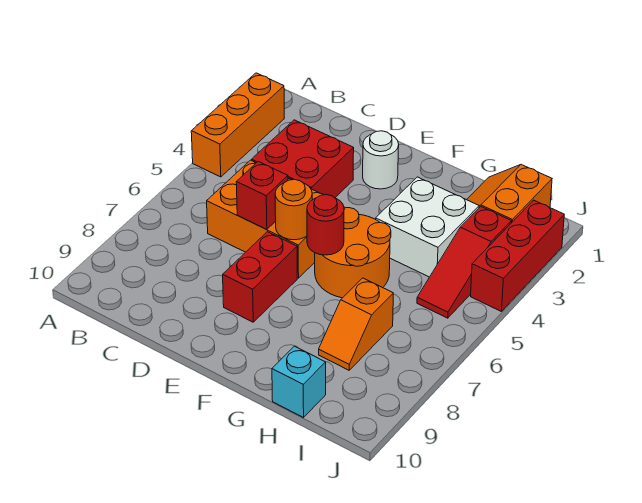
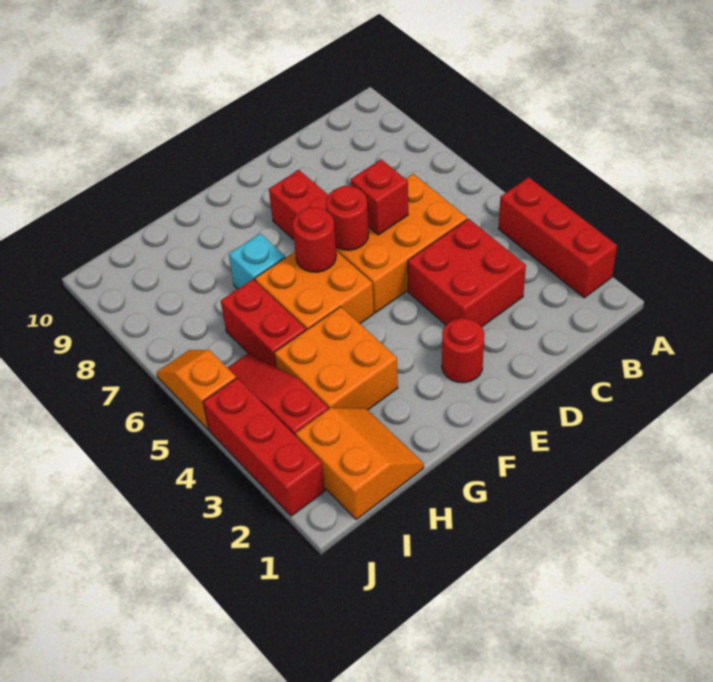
orange brick A2:A4 level 1 -> red brick A2:A4 level 1
white round brick E2 level 1 -> red round brick E2 level 1
orange round brick E6 level 2 -> red round brick E6 level 2
orange round brick F5:G6 level 1 -> orange brick F5:G6 level 1
white brick G3:H4 level 1 -> orange brick G3:H4 level 1
none -> red brick H5:H6 level 1
orange slope H7:H8 level 1 top 7 -> orange slope J5:J6 level 1 top 5
cyan brick H10 level 1 -> cyan brick G7 level 1

